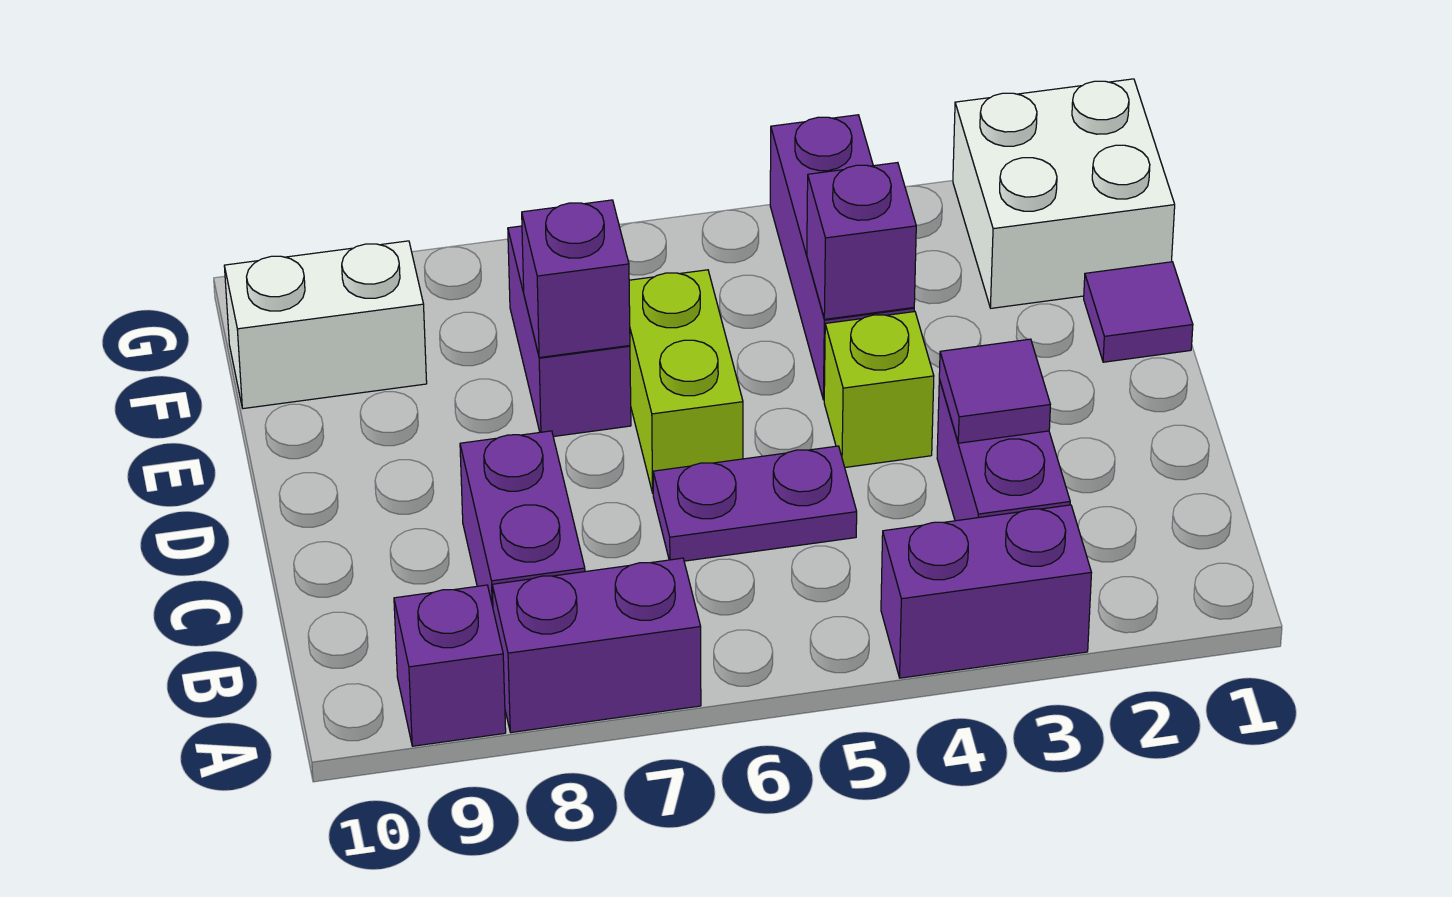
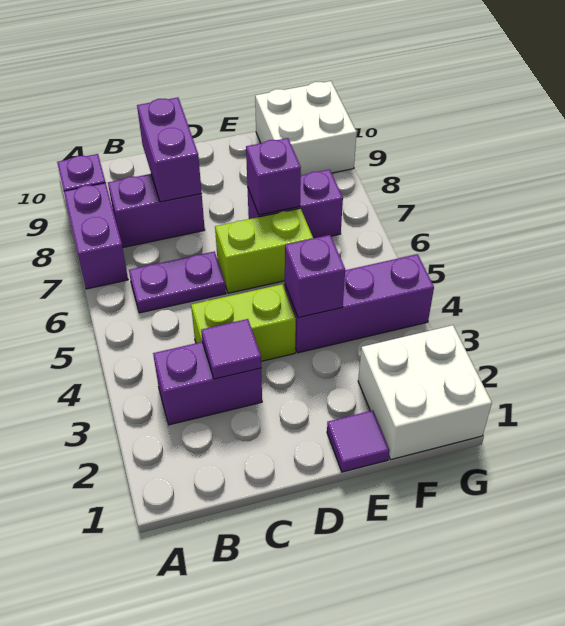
purple brick A3:A4 level 1 -> purple brick C8:C9 level 2
purple plate C5:C6 level 1 -> purple plate B6:C6 level 1
lime brick D4 level 1 -> lime brick C4:D4 level 1
white brick F9:F10 level 1 -> white brick F9:G10 level 1

